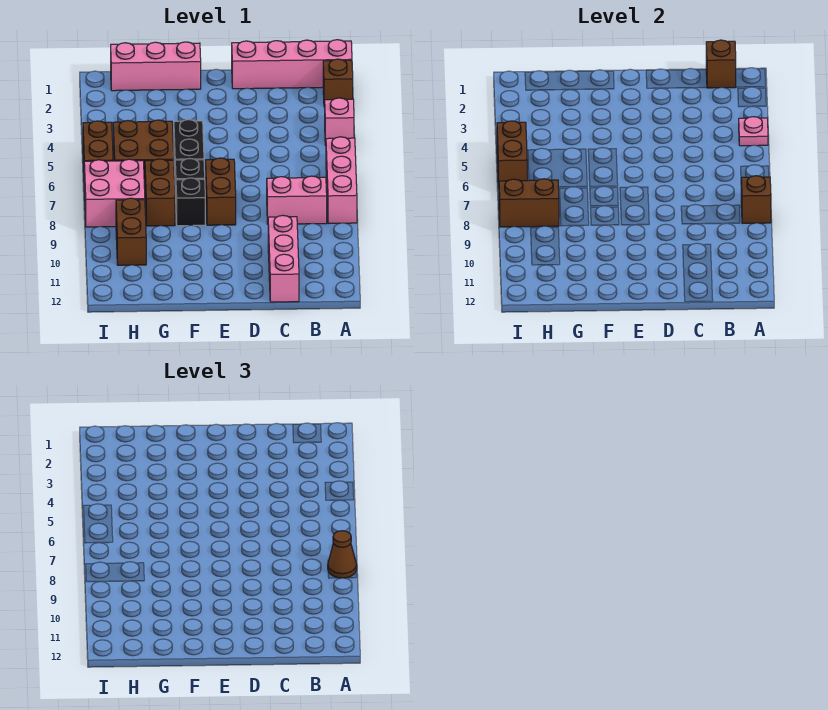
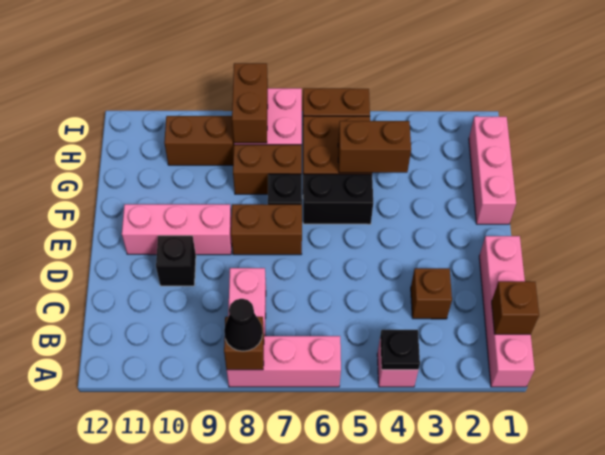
brown brick A2 level 1 -> brown brick C3 level 1
pink plate A4 level 2 -> black plate A4 level 2
brown cone A8 level 3 -> black cone A8 level 3
pink brick C10:C12 level 1 -> pink brick E9:E11 level 1
black brick F8 level 1 -> black brick D10 level 1
brown brick I5:I6 level 2 -> brown brick G4:G5 level 2

